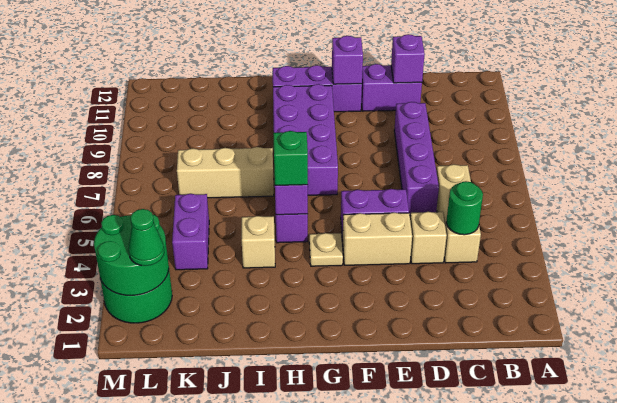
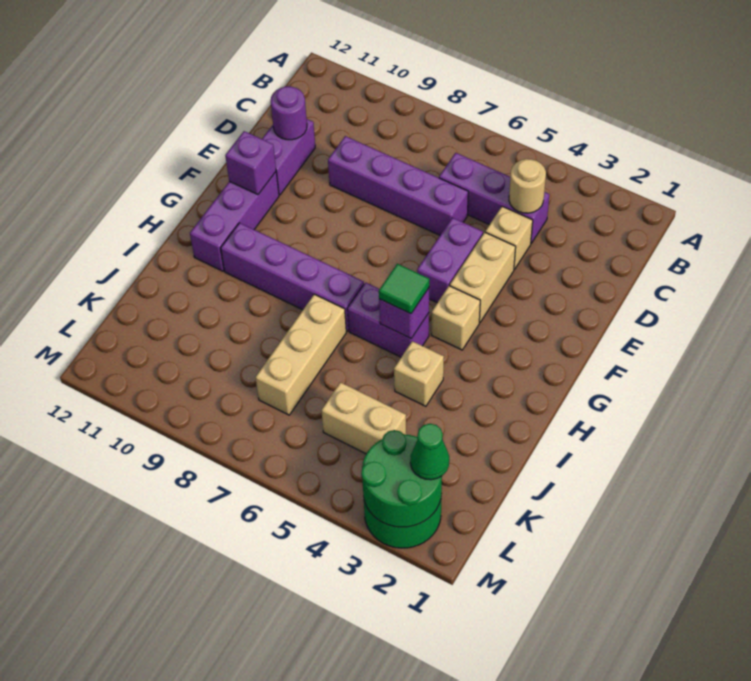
tan brick C4:C6 level 1 -> purple brick C4:C6 level 1
green round brick C4 level 2 -> tan round brick C4 level 2
purple brick D11 level 2 -> purple round brick D11 level 2
tan plate G4 level 1 -> tan brick G4 level 1
purple brick G7:H10 level 1 -> purple brick H7:H10 level 1
green brick H5 level 3 -> green tile H5 level 3
purple brick K4:K5 level 1 -> tan brick K4:K5 level 1

